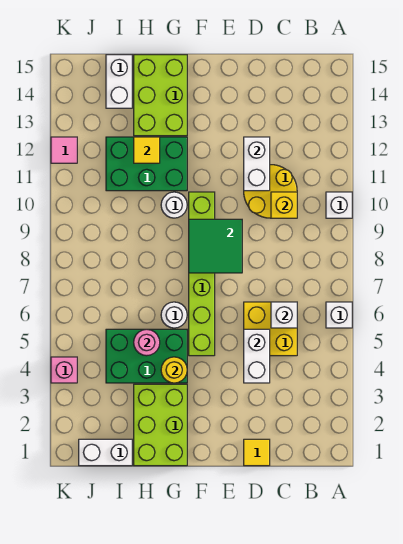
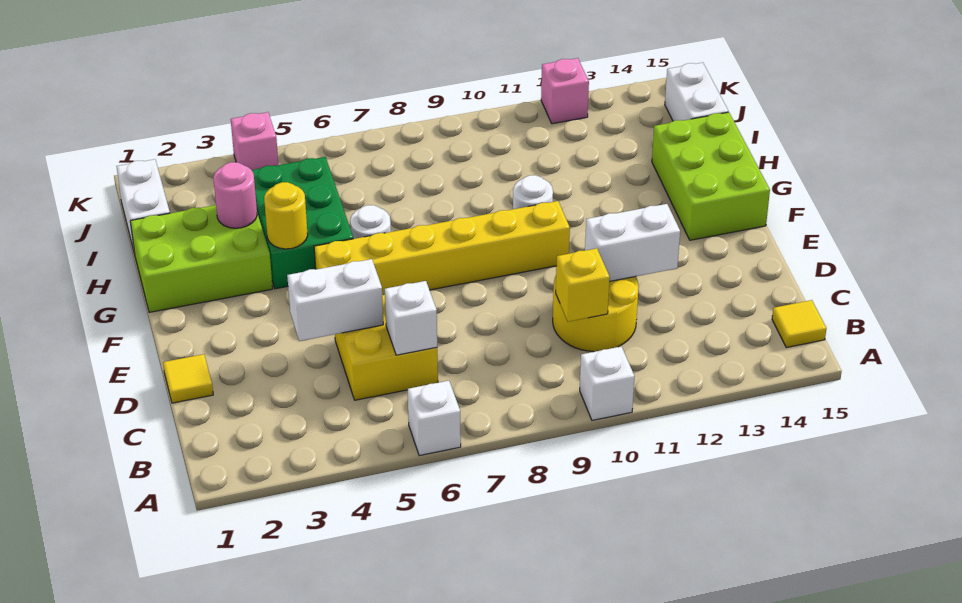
green tile E8:F9 level 2 -> none
lime brick F5:F10 level 1 -> yellow brick F5:F10 level 1
green brick G11:I12 level 1 -> none
lime brick G13:H15 level 1 -> lime brick F14:H15 level 1
pink round brick H5 level 2 -> pink round brick H3 level 2
yellow tile H12 level 2 -> yellow tile B15 level 1
white brick I14:I15 level 1 -> white brick I15:J15 level 1
pink tile K12 level 1 -> pink brick K12 level 1

